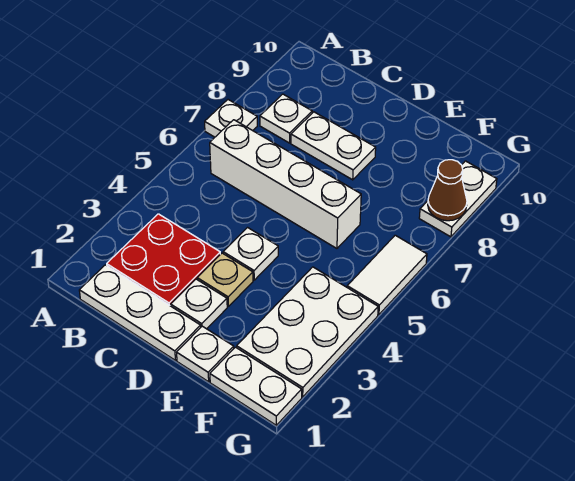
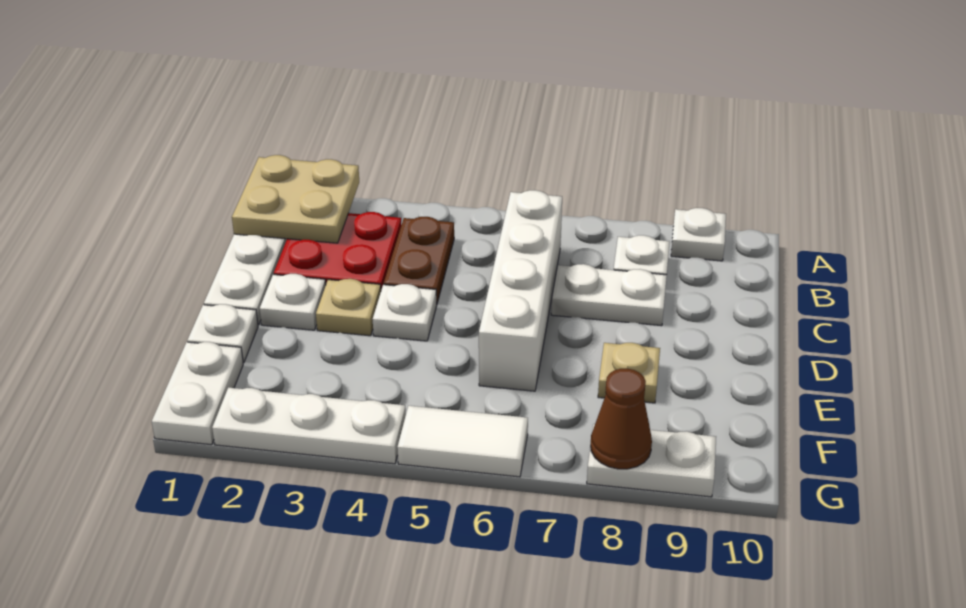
none -> tan plate A1:B2 level 2
white plate A7 level 1 -> white plate A9 level 1
none -> brown plate B4:C4 level 1
white plate C8:D8 level 1 -> white plate C7:C8 level 1
none -> tan plate E8 level 1
white plate F2:G4 level 1 -> white plate G2:G4 level 1

